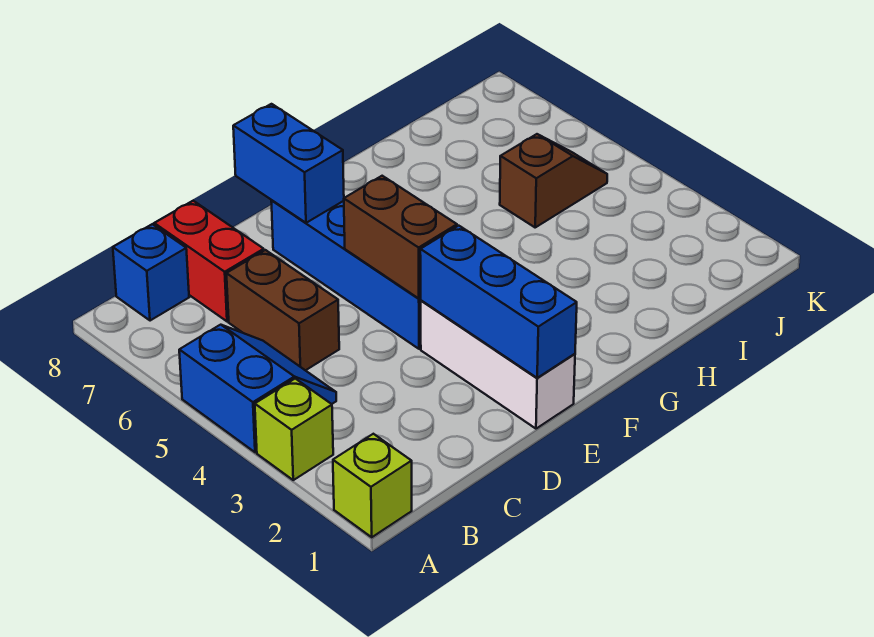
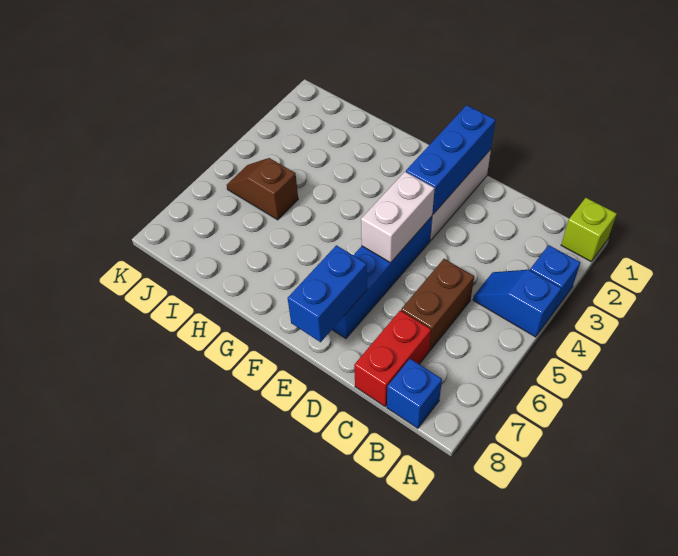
lime brick A3 level 1 -> blue brick A3 level 1
blue slope A4:B5 level 1 top A -> blue slope A4:B4 level 1 top A
brown brick E4:E5 level 2 -> white brick E4:E5 level 2

